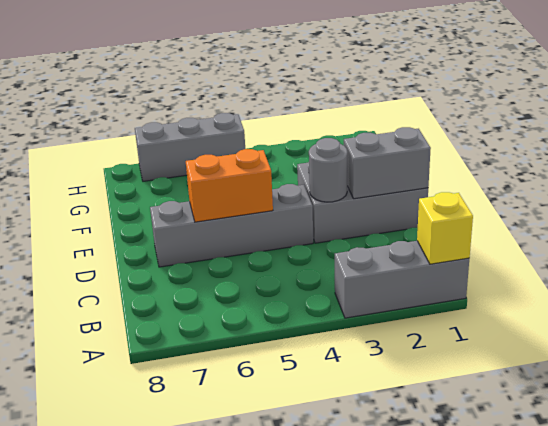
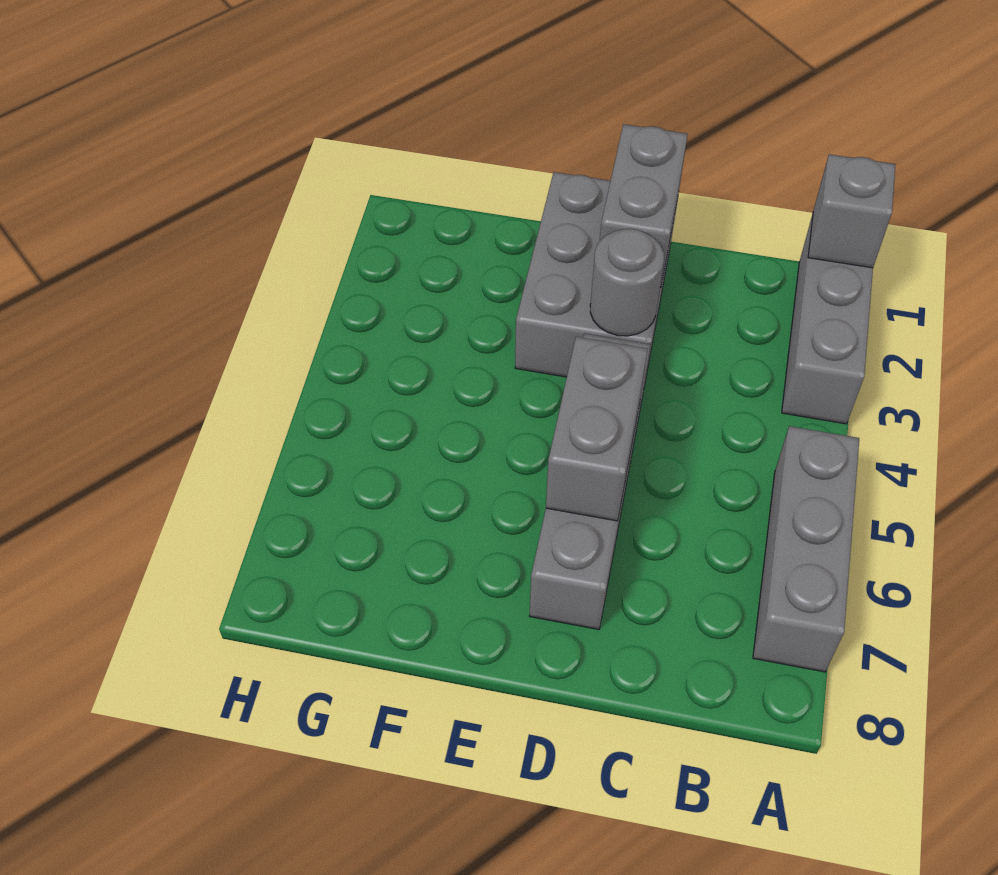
yellow brick A1 level 2 -> grey brick A1 level 2
orange brick D5:D6 level 2 -> grey brick D5:D6 level 2
grey brick H5:H7 level 1 -> grey brick A5:A7 level 1

